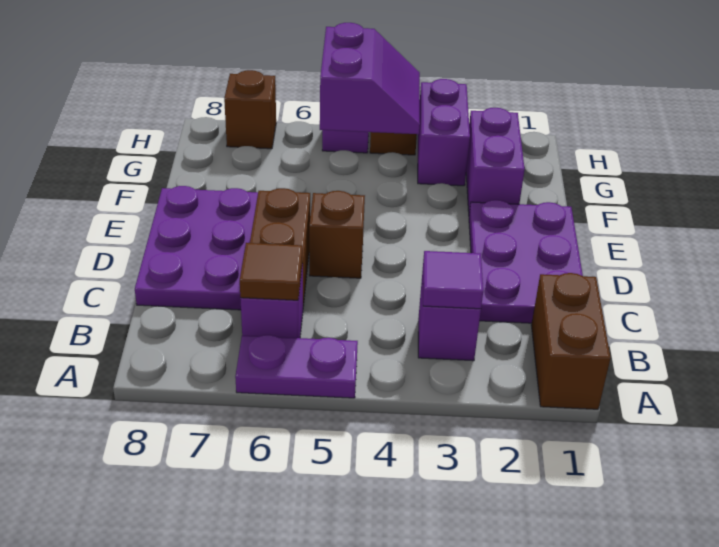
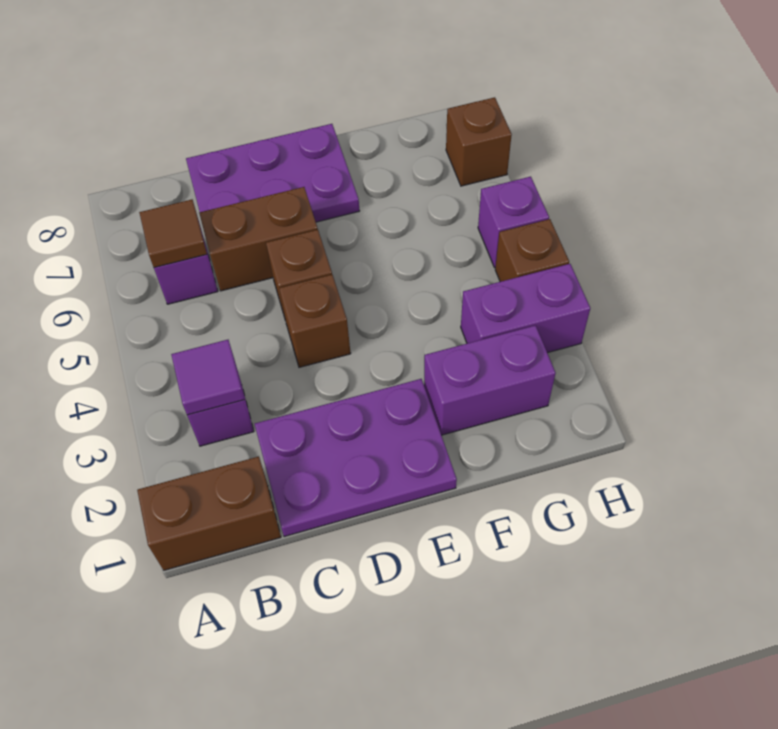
purple plate A5:A6 level 1 -> none
none -> brown brick D4 level 1
purple slope G4:H5 level 2 top 5 -> none

